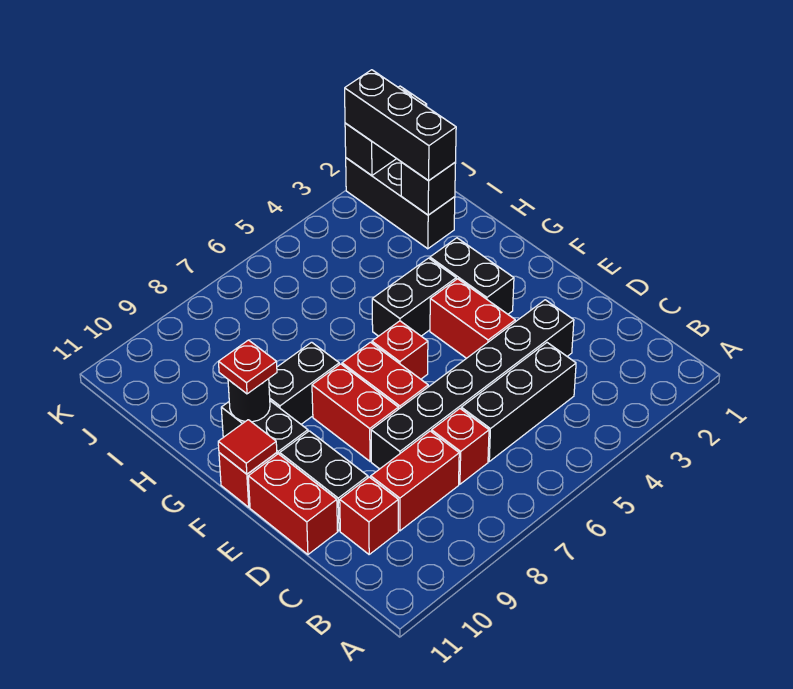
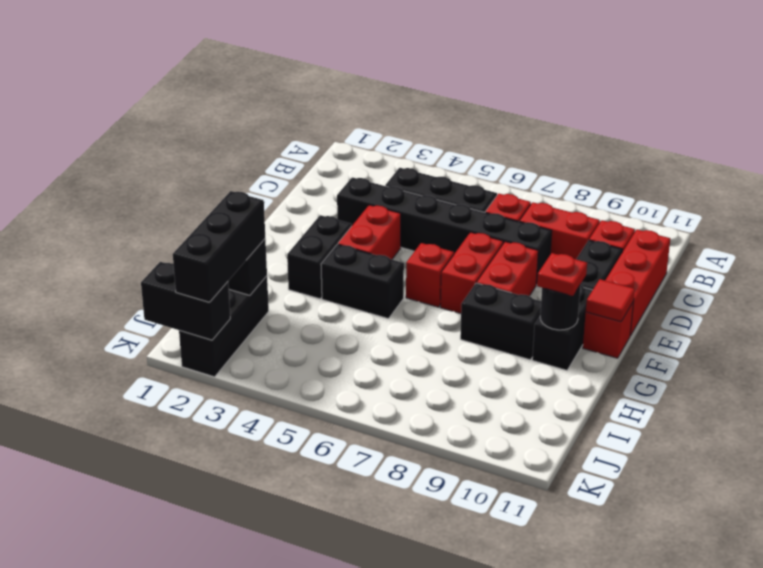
red brick D11:E11 level 1 -> red brick C11:E11 level 1

